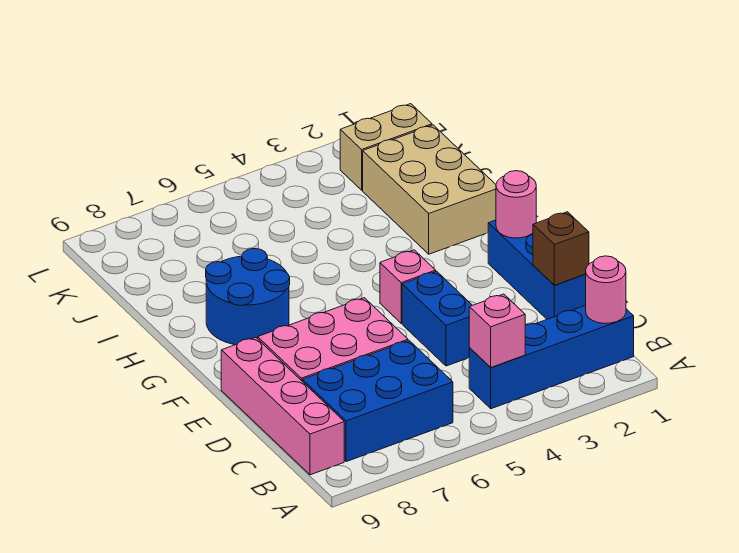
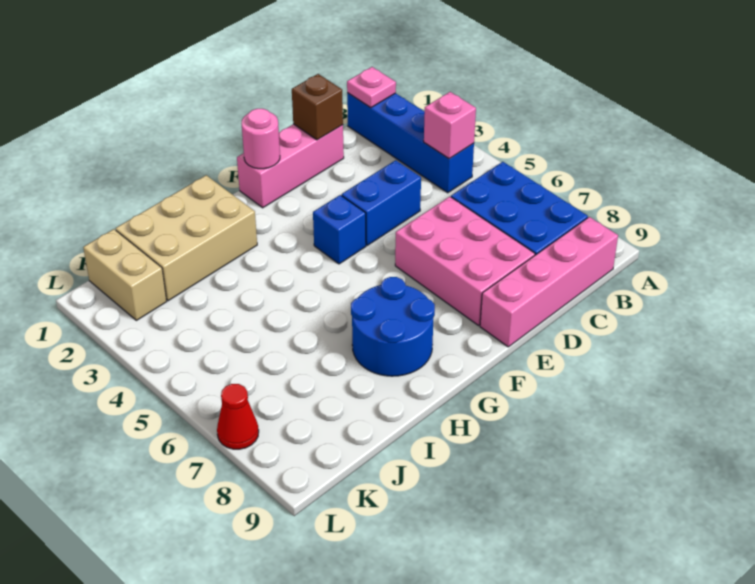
pink round brick B1 level 2 -> pink plate B1 level 2
blue brick D1:F1 level 1 -> pink brick D1:F1 level 1
pink brick F4 level 1 -> blue brick F4 level 1
none -> red cone L7 level 1

